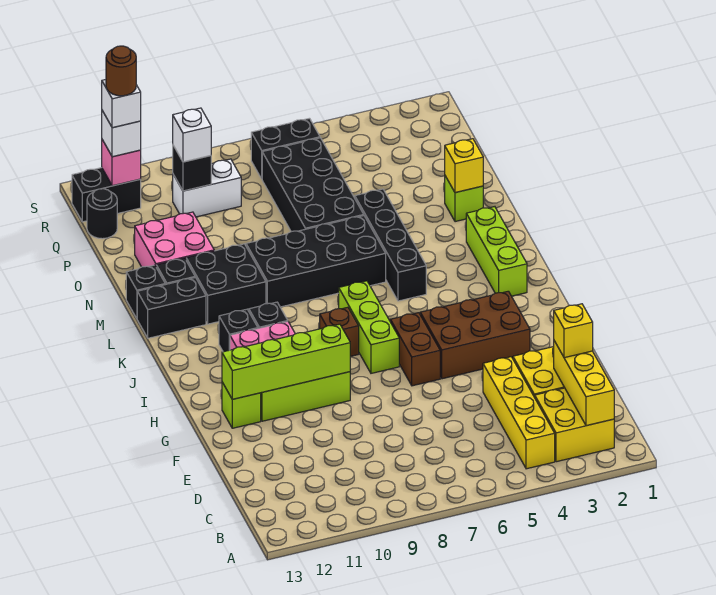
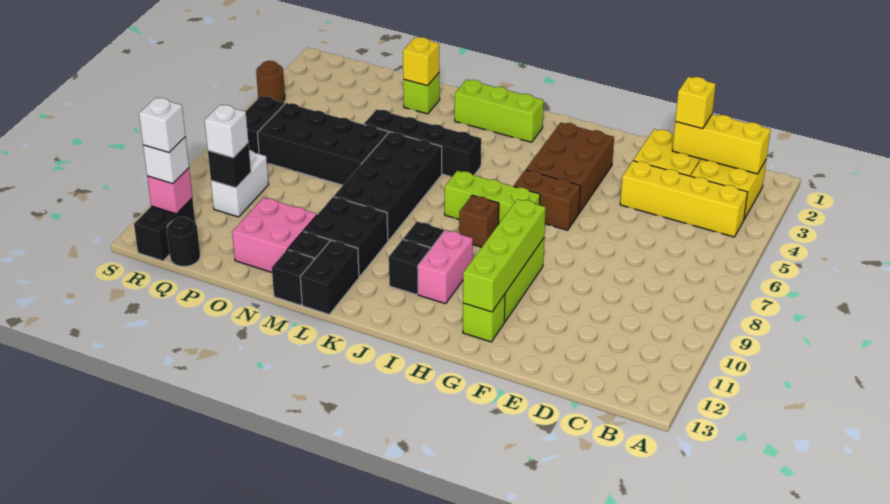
brown round brick R12 level 5 -> brown round brick S4 level 1

